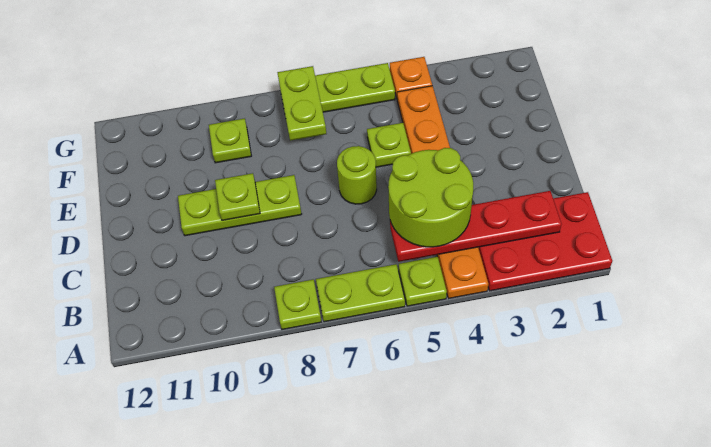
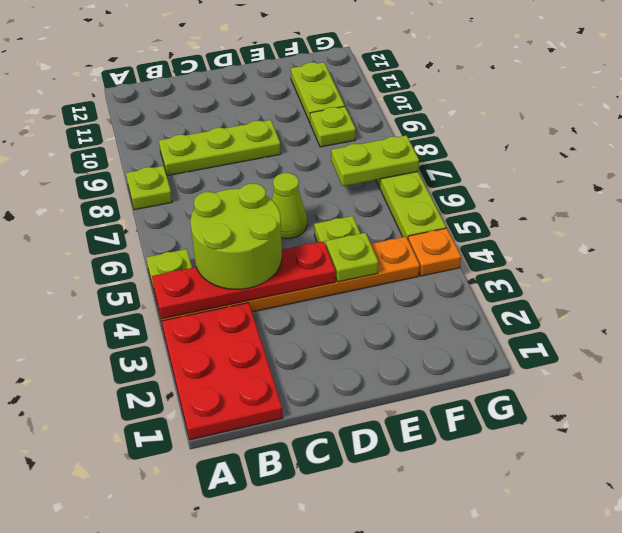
lime plate A6:A7 level 1 -> lime plate F10:F11 level 1
red plate B2:B5 level 2 -> red plate A4:D4 level 2
lime round brick D6 level 1 -> lime cone D6 level 1
lime plate D8:D10 level 1 -> lime plate B9:D9 level 1
lime plate D9 level 2 -> lime plate E4 level 2

